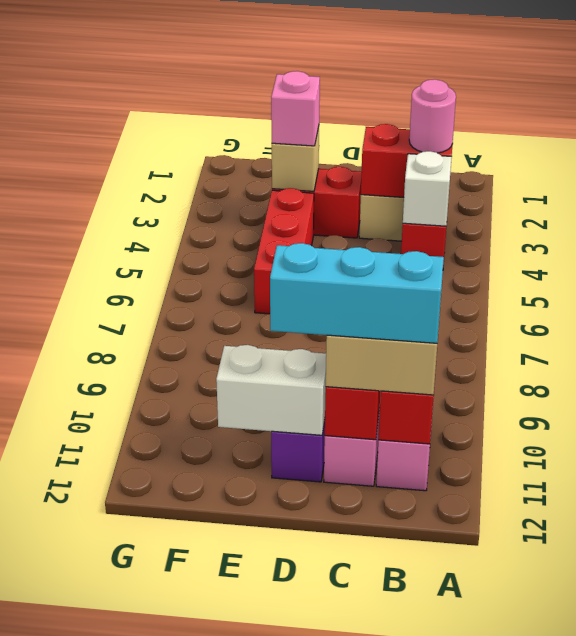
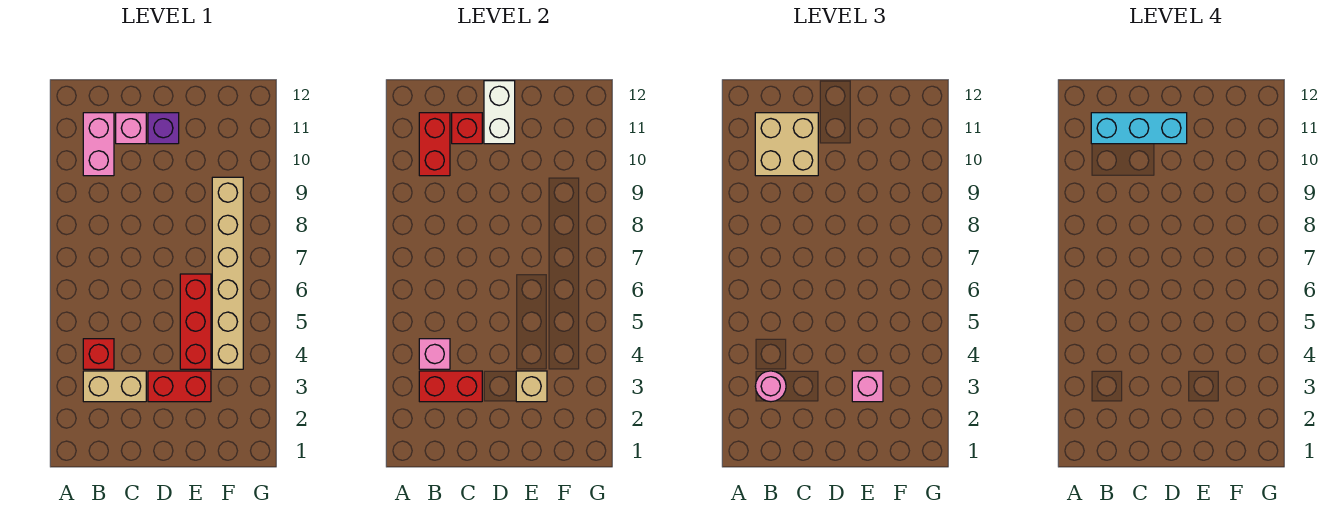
white brick B4 level 2 -> pink brick B4 level 2
white brick D11:E11 level 2 -> white brick D11:D12 level 2
none -> tan brick F4:F9 level 1

